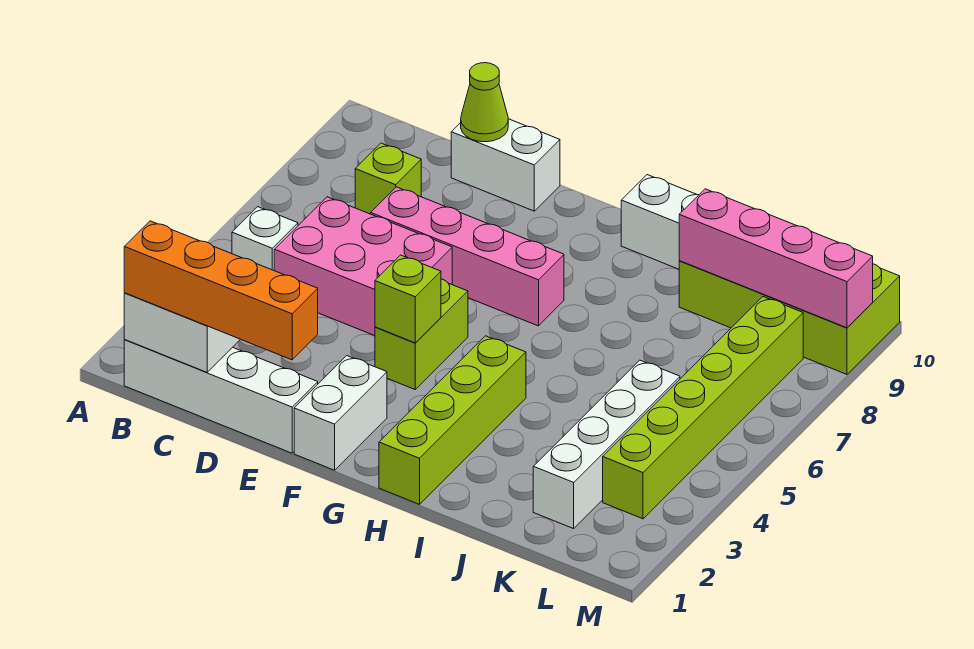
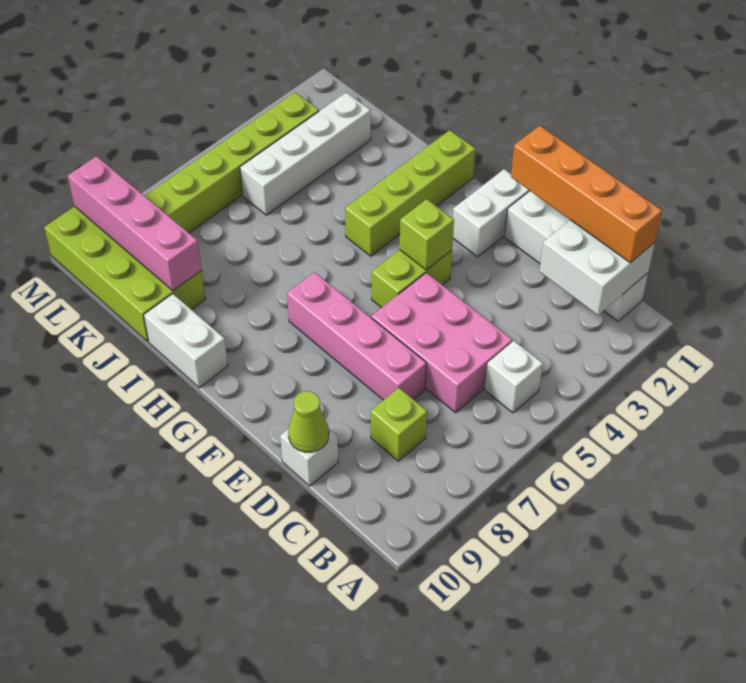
white brick D10:E10 level 1 -> white brick D10 level 1

